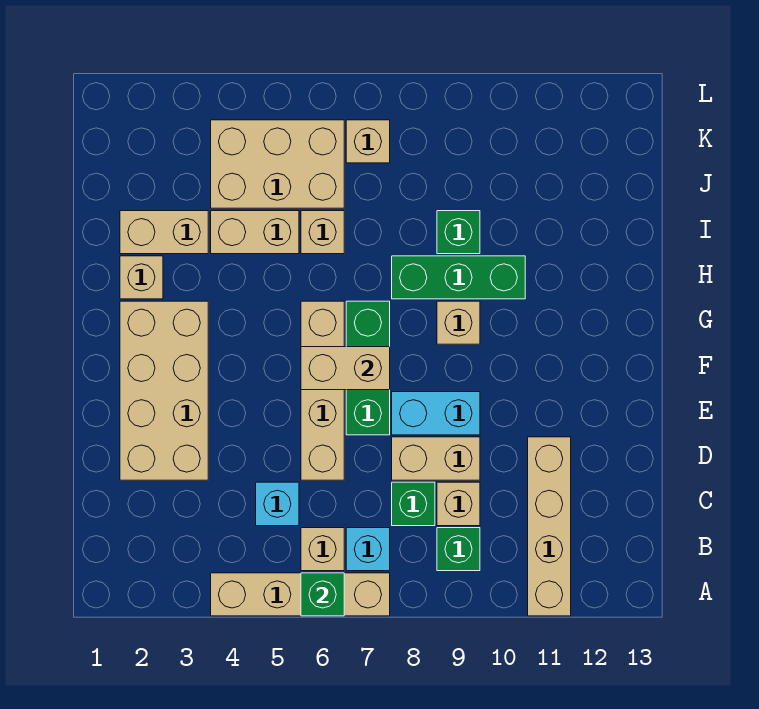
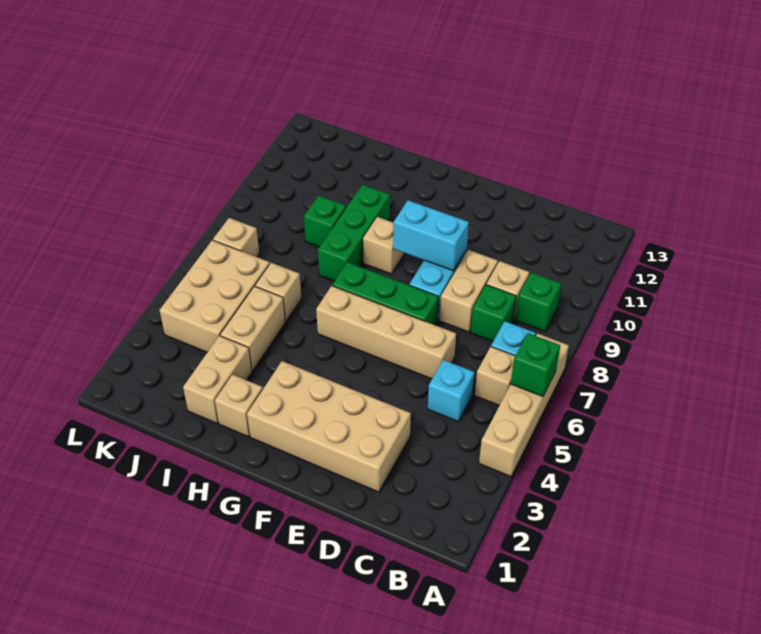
tan brick A11:D11 level 1 -> none
none -> cyan brick E9:F9 level 2
tan brick F6:F7 level 2 -> none

